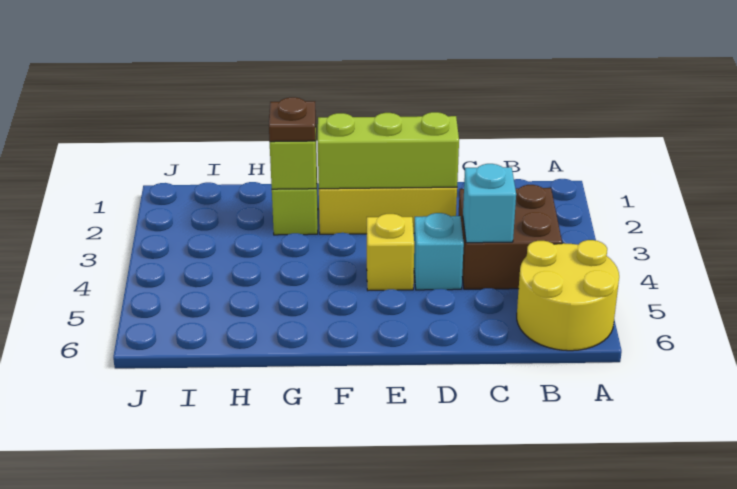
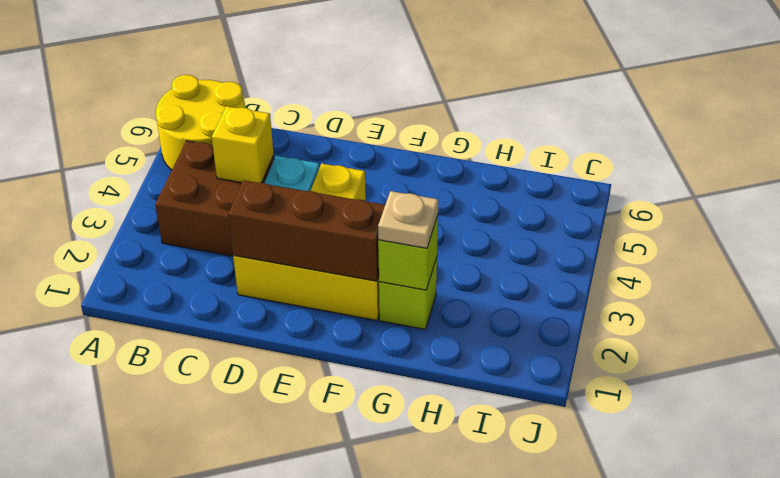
cyan brick C4 level 2 -> yellow brick C4 level 2
lime brick D2:F2 level 2 -> brown brick D2:F2 level 2
brown plate G2 level 3 -> tan plate G2 level 3

